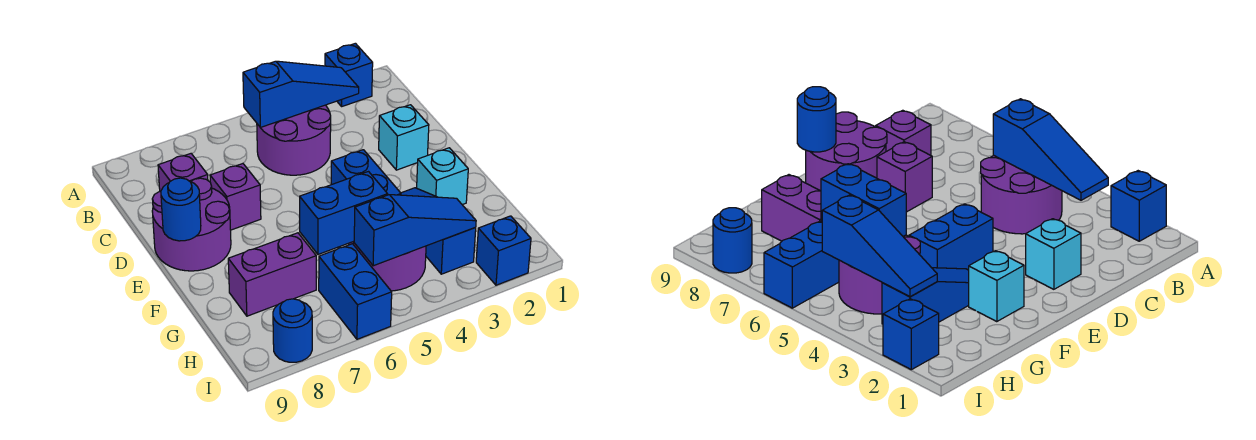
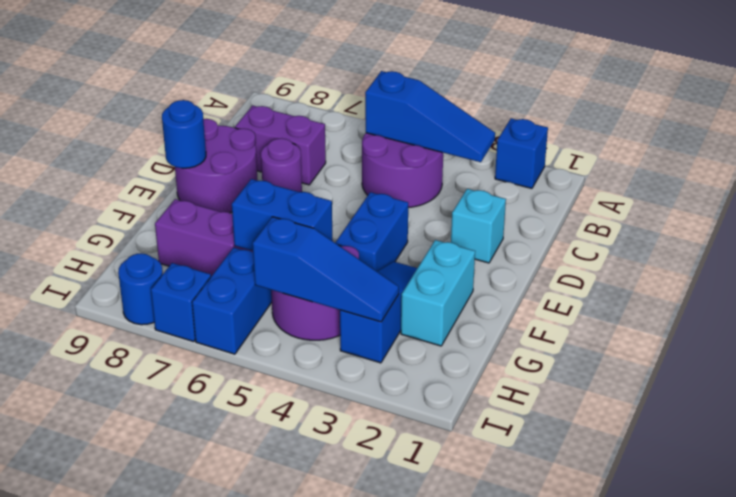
purple brick C8 level 1 -> purple brick C7:C8 level 1
purple brick D7 level 1 -> purple round brick D7 level 1
cyan brick F2 level 1 -> cyan brick F2:G2 level 1
blue brick I2 level 1 -> blue brick I7 level 1

